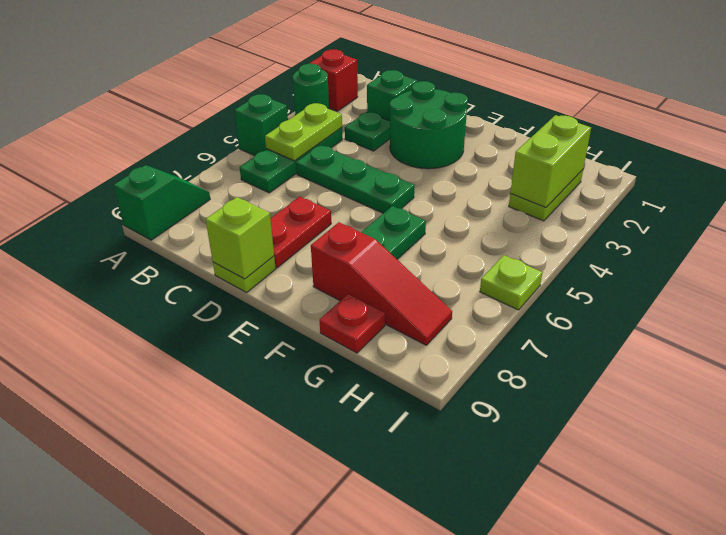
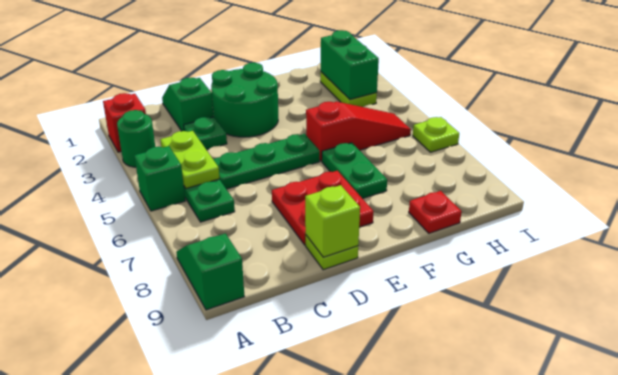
red plate D7:D8 level 1 -> red plate D7:E8 level 1
red slope F8:H8 level 1 top F -> red slope F5:H5 level 1 top F
lime brick H2:H3 level 2 -> green brick H2:H3 level 2

